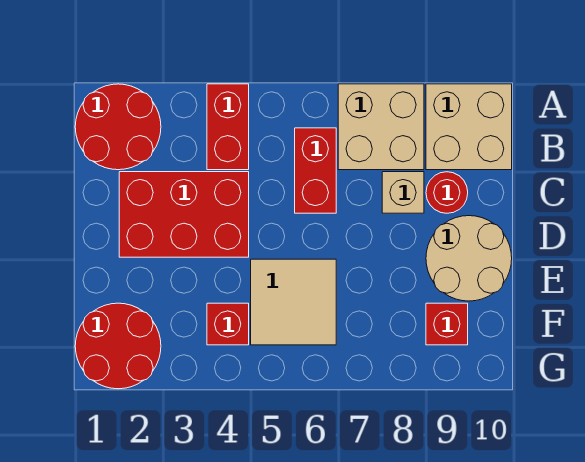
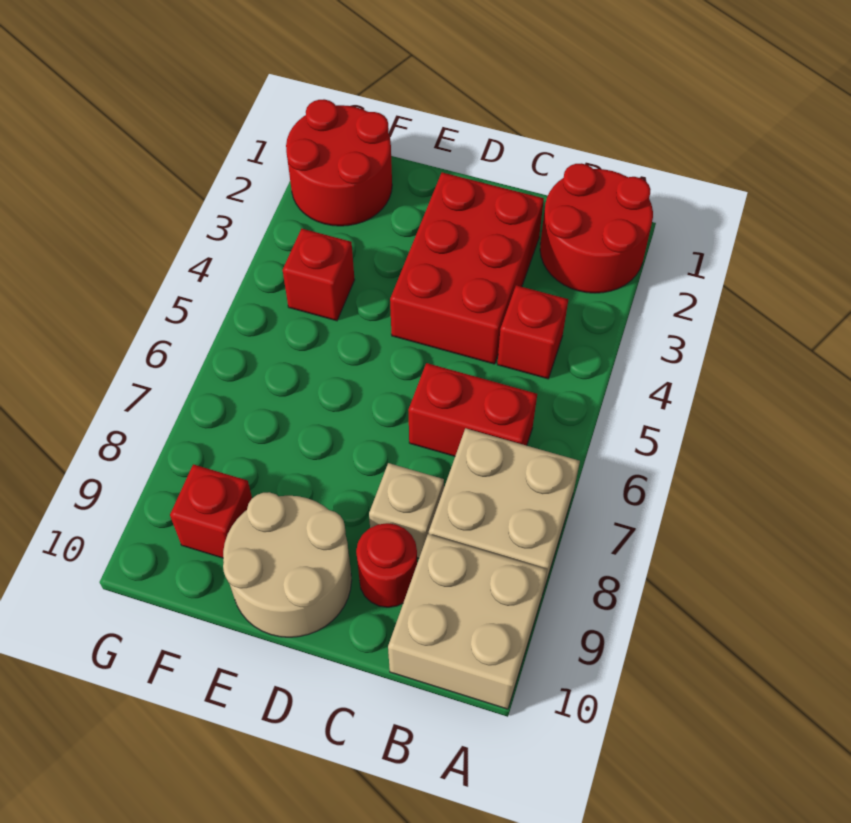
red brick A4:B4 level 1 -> red brick B4 level 1
tan tile E5:F6 level 1 -> none

